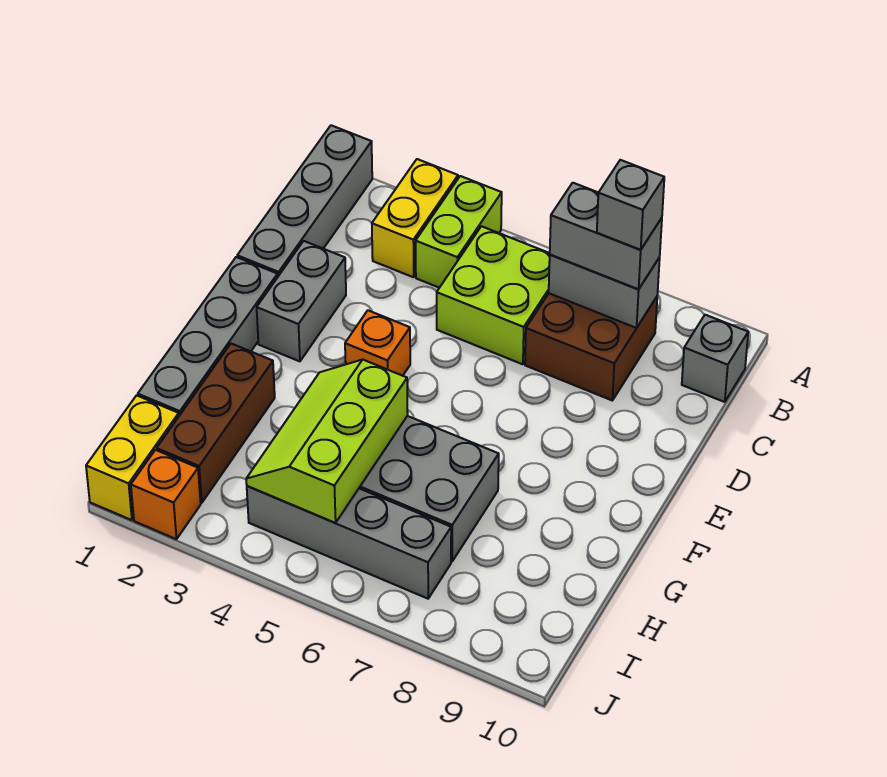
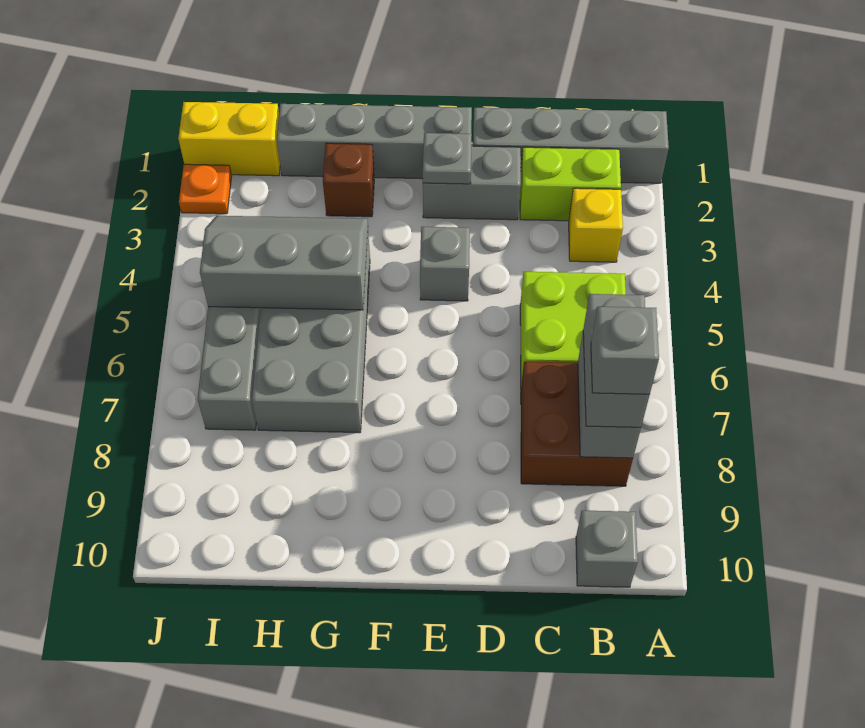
yellow brick A3:B3 level 1 -> yellow brick B3 level 1
lime brick A4:B4 level 1 -> lime brick B2:C2 level 1
none -> grey plate E2 level 2
orange brick E4 level 1 -> grey brick E4 level 1
brown brick G2:I2 level 1 -> brown brick G2 level 1
lime slope G4:I5 level 2 top 5 -> grey slope G4:I5 level 2 top 5
orange brick J2 level 1 -> orange plate J2 level 1

